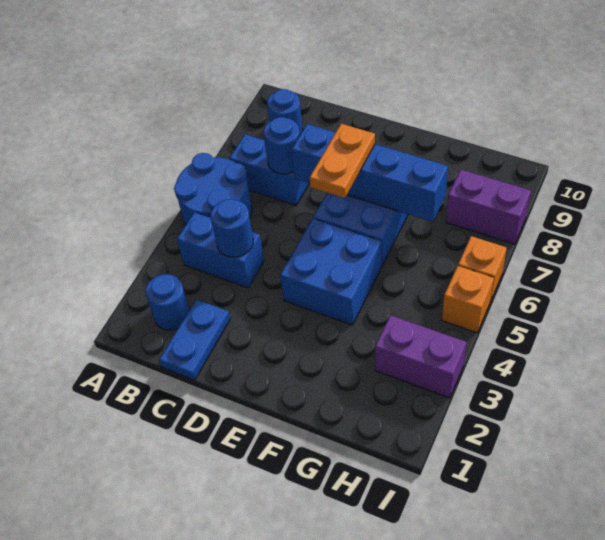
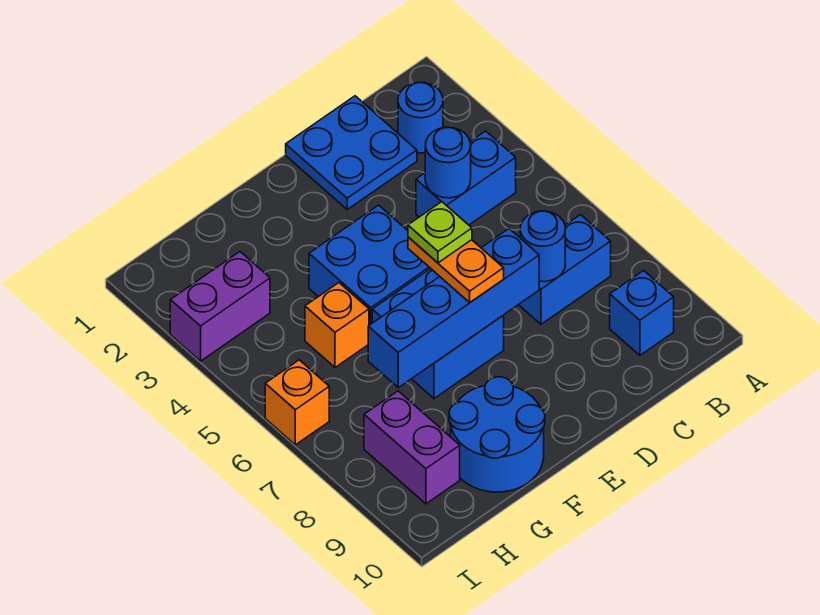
blue round brick A5:B6 level 1 -> blue round brick F9:G10 level 1
blue round brick B9 level 1 -> blue brick B9 level 1
blue plate C1:C2 level 1 -> blue plate C1:D2 level 1
none -> lime plate E6 level 4
purple brick H8:I8 level 1 -> purple brick H8:H9 level 1
orange brick I5 level 1 -> orange brick G5 level 1

